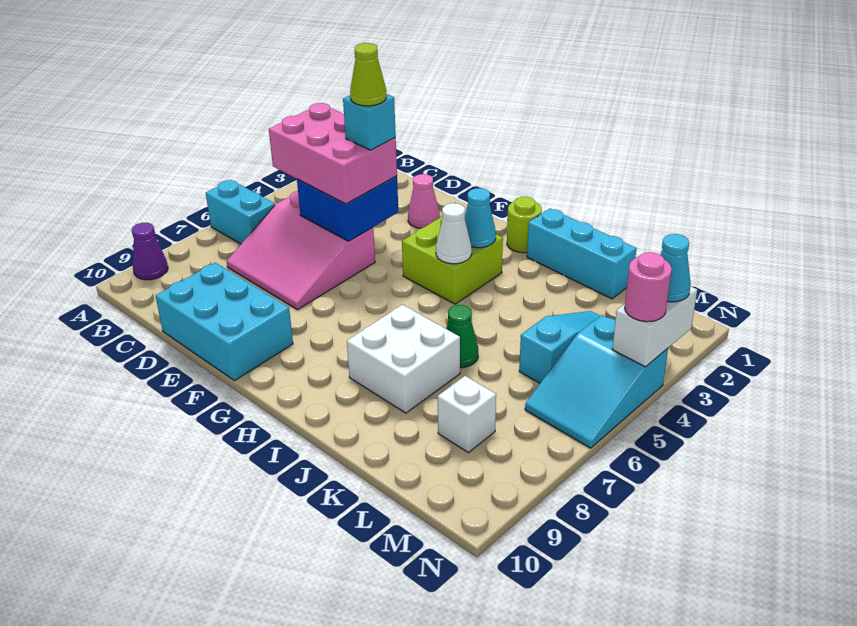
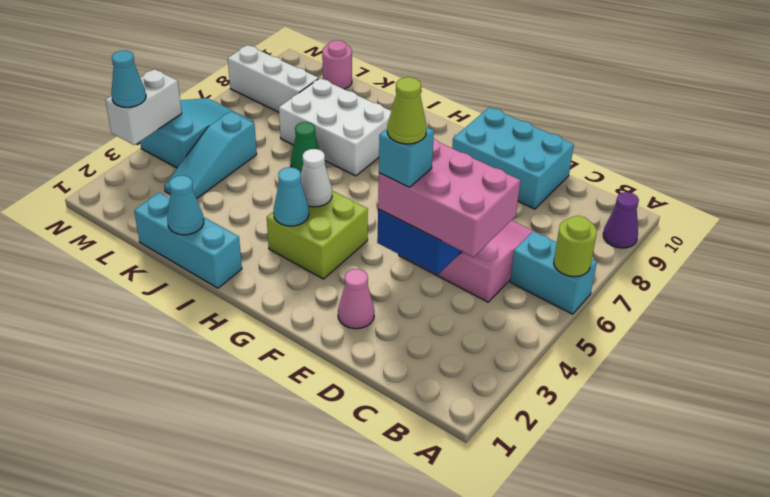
lime round brick H1 level 1 -> lime round brick A6 level 2
white brick I7:J8 level 1 -> white brick I7:K8 level 1
none -> cyan cone J1 level 2
white brick L8 level 1 -> white brick L8:N8 level 1
pink round brick N4 level 3 -> pink round brick L10 level 1

